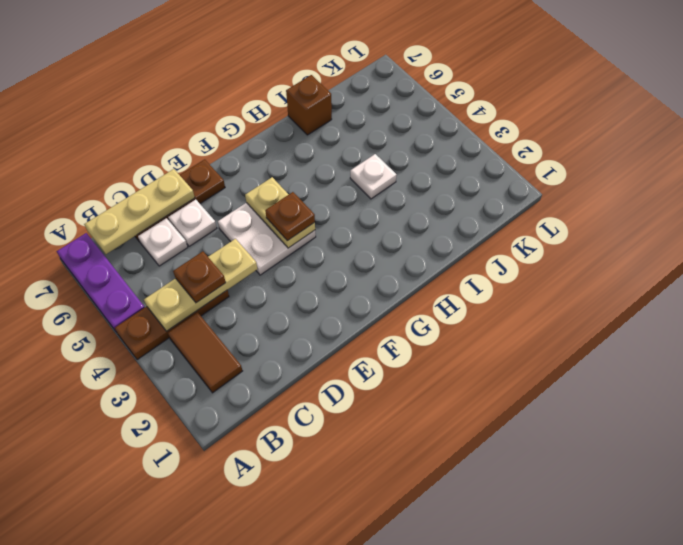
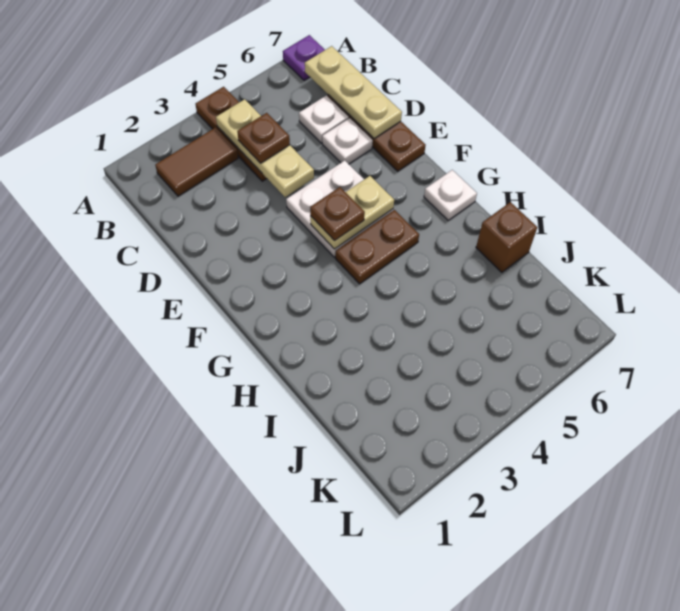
purple plate A5:A7 level 1 -> purple plate A7 level 1
none -> brown plate G4:G5 level 1
white plate I4 level 1 -> white plate G7 level 1

